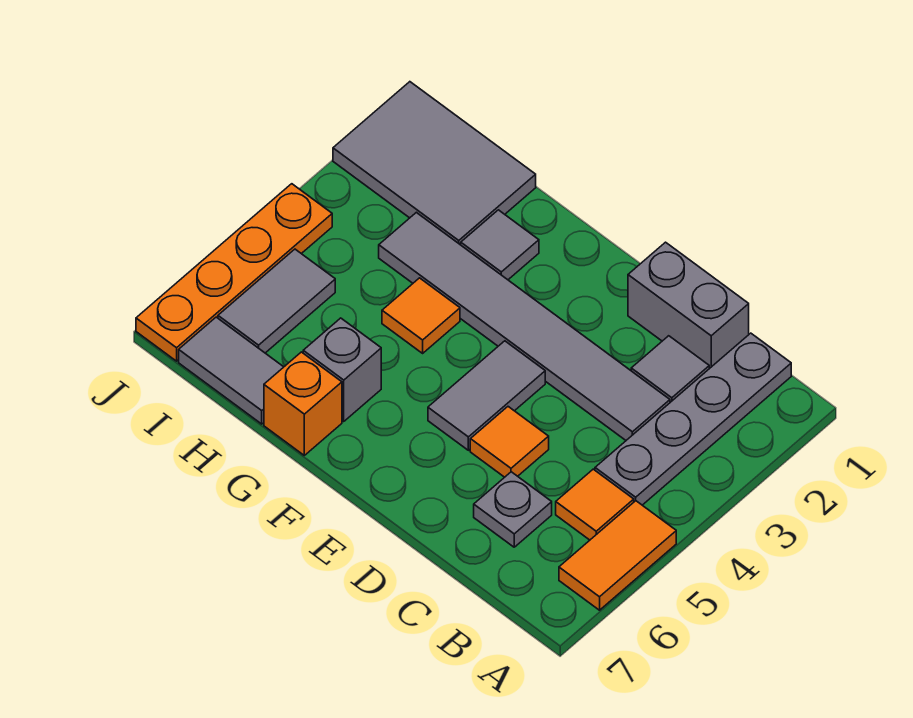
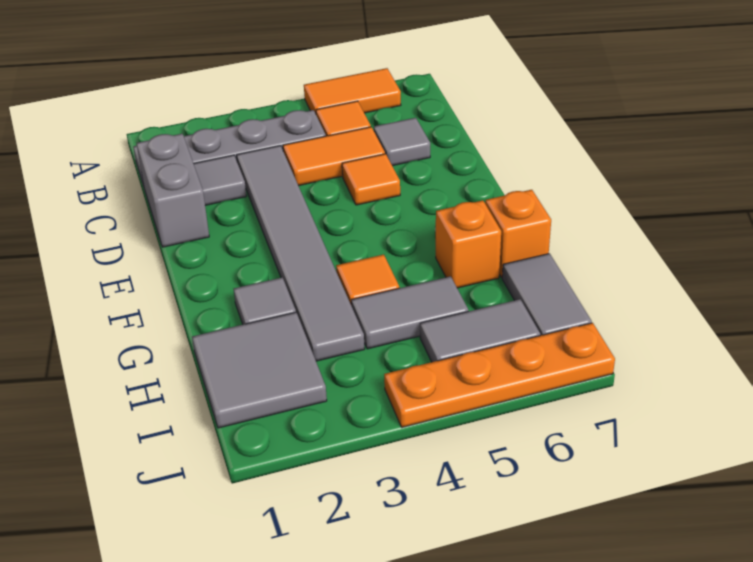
none -> orange tile C4:C5 level 1
grey plate C6 level 1 -> grey tile C6 level 1
grey tile E4:E5 level 1 -> grey tile H4:H5 level 1
grey brick G6 level 1 -> orange brick G6 level 1
grey tile H1:J2 level 1 -> grey tile H1:I2 level 1

